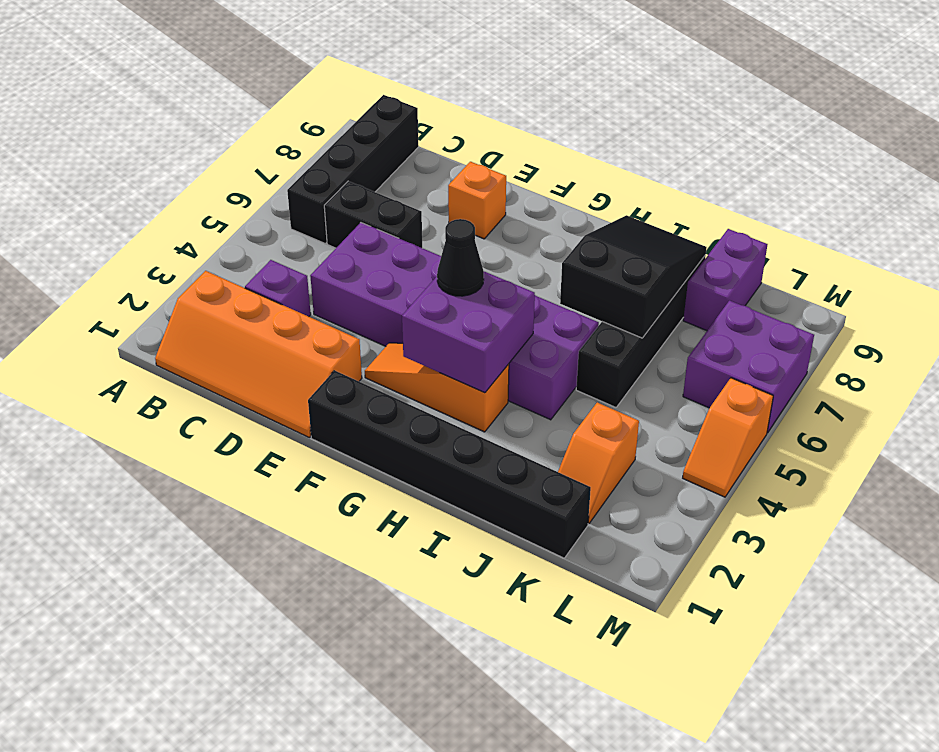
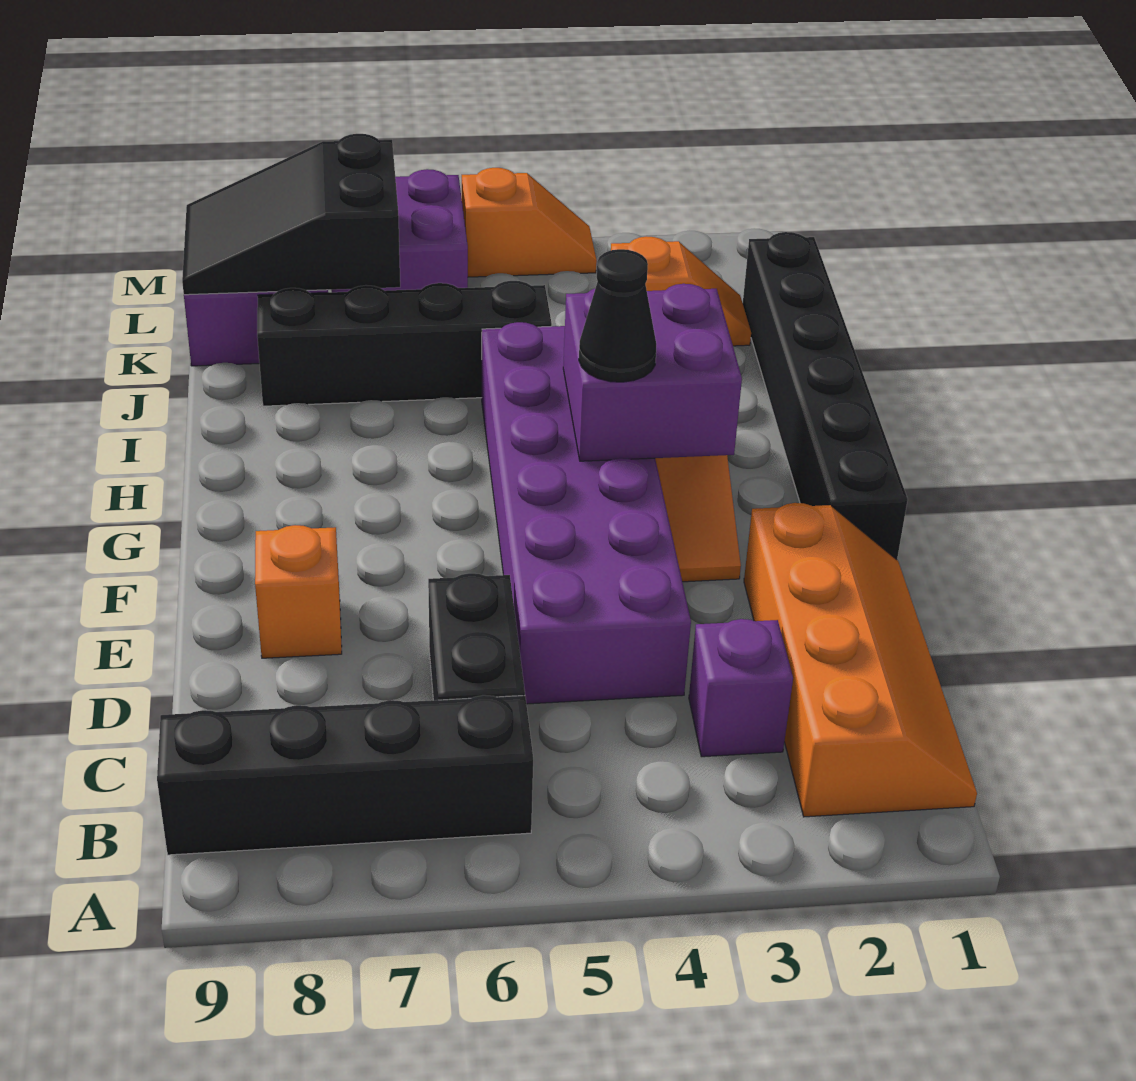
black slope I6:J8 level 2 top 6 -> black slope K7:L9 level 2 top 7

